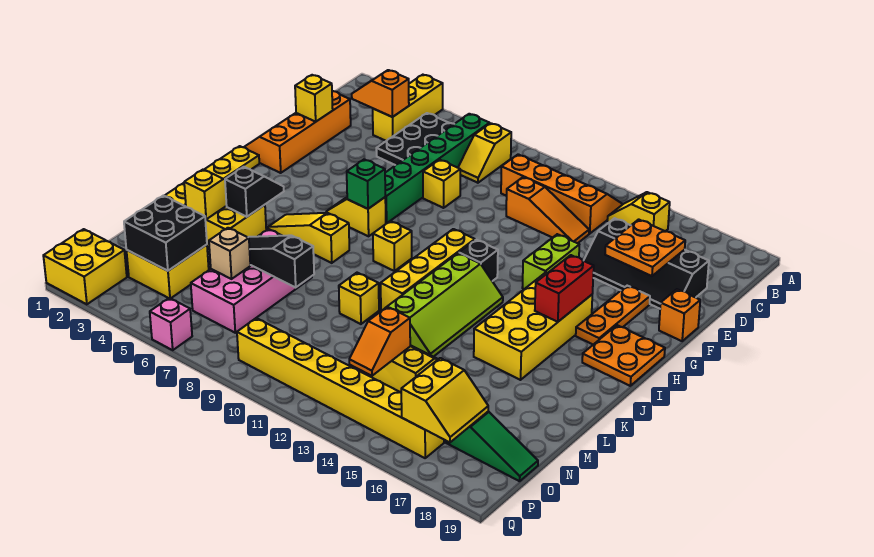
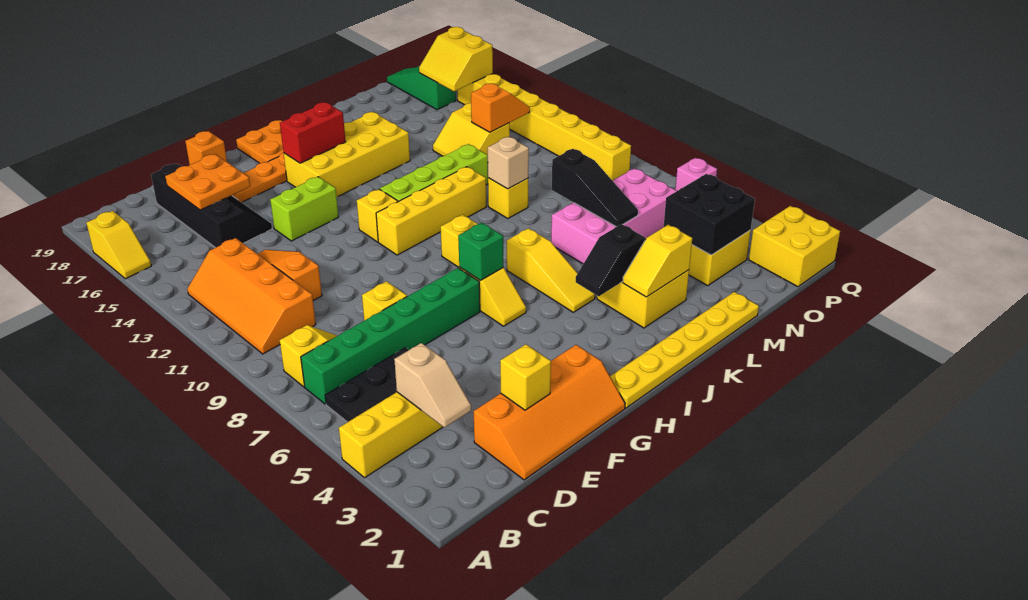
yellow slope B14:B15 level 1 top 15 -> yellow slope A16:A17 level 1 top 17
orange slope C3:C4 level 2 top 4 -> tan slope C3:C4 level 2 top 4
black brick H12 level 1 -> yellow brick H12 level 1
tan brick N6 level 2 -> tan brick L10 level 2
yellow slope O16:P17 level 2 top 16 -> yellow slope O16:P17 level 2 top P

